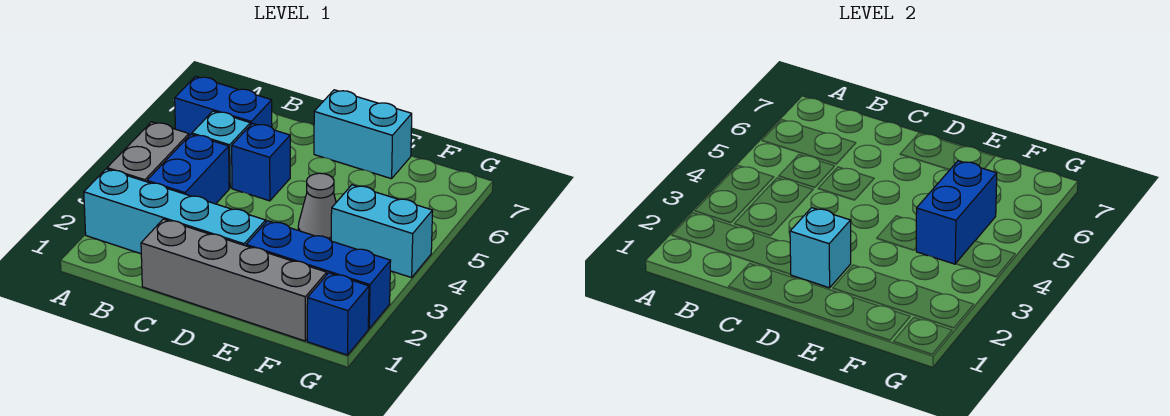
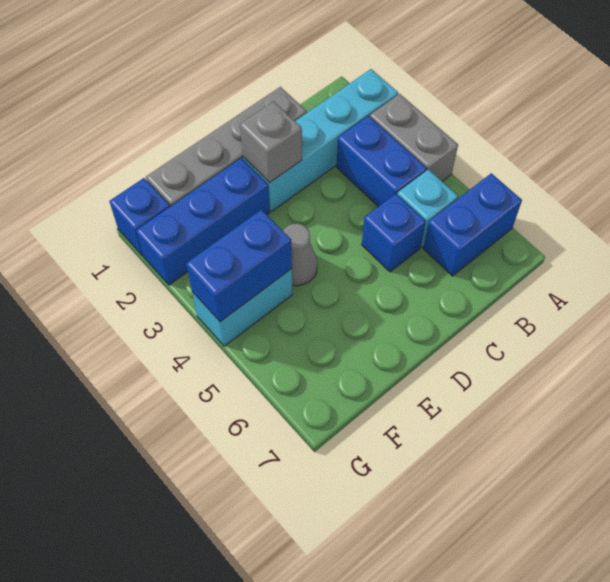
cyan brick D2 level 2 -> grey brick D2 level 2
cyan brick D7:E7 level 1 -> none
blue brick F4:F5 level 2 -> blue brick F4:G4 level 2

